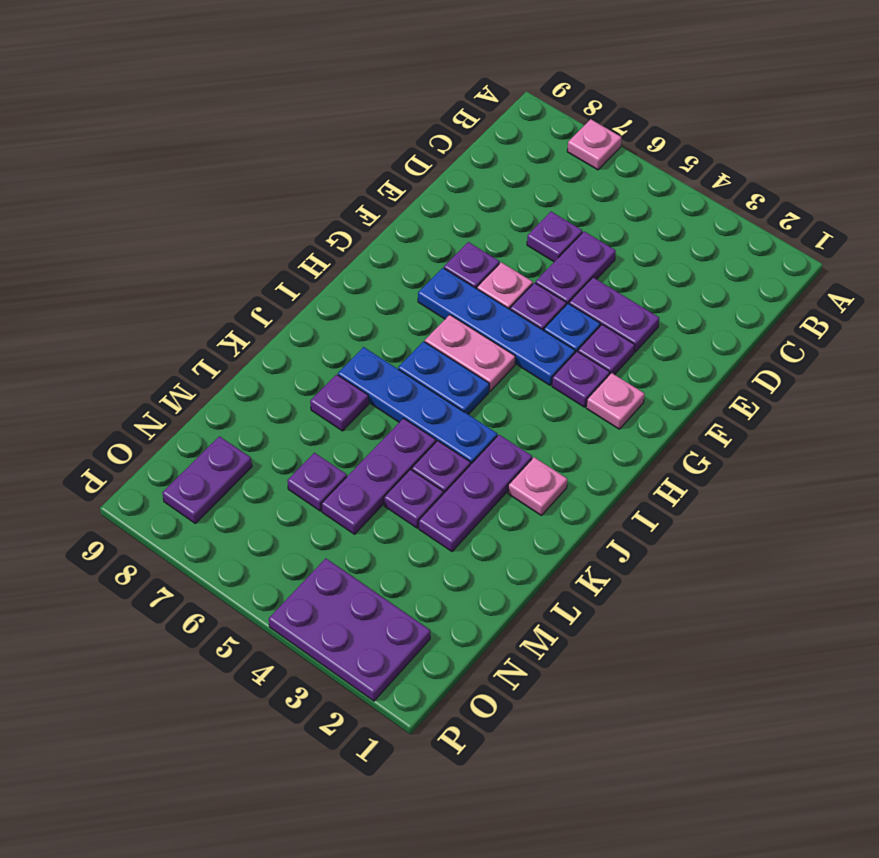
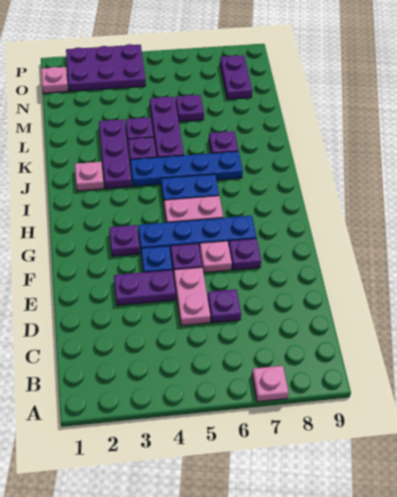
purple plate D5:E5 level 1 -> pink plate D5:E5 level 1
purple plate F3 level 1 -> none
pink plate G2 level 1 -> pink plate O1 level 1

